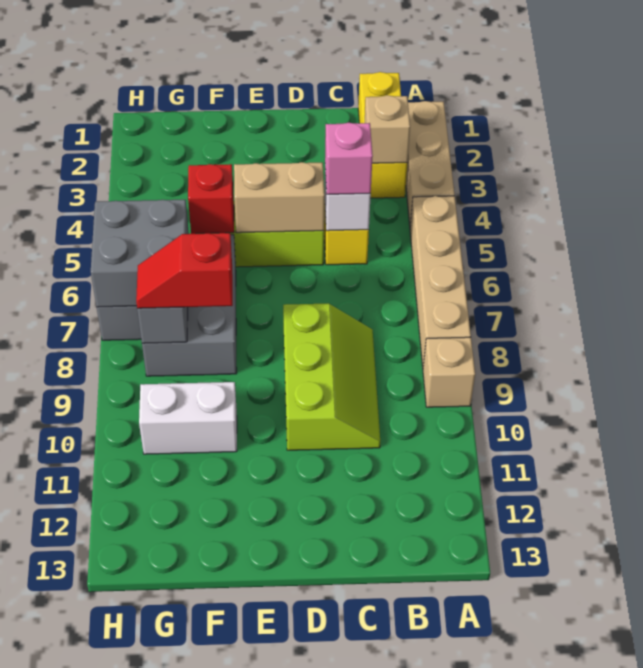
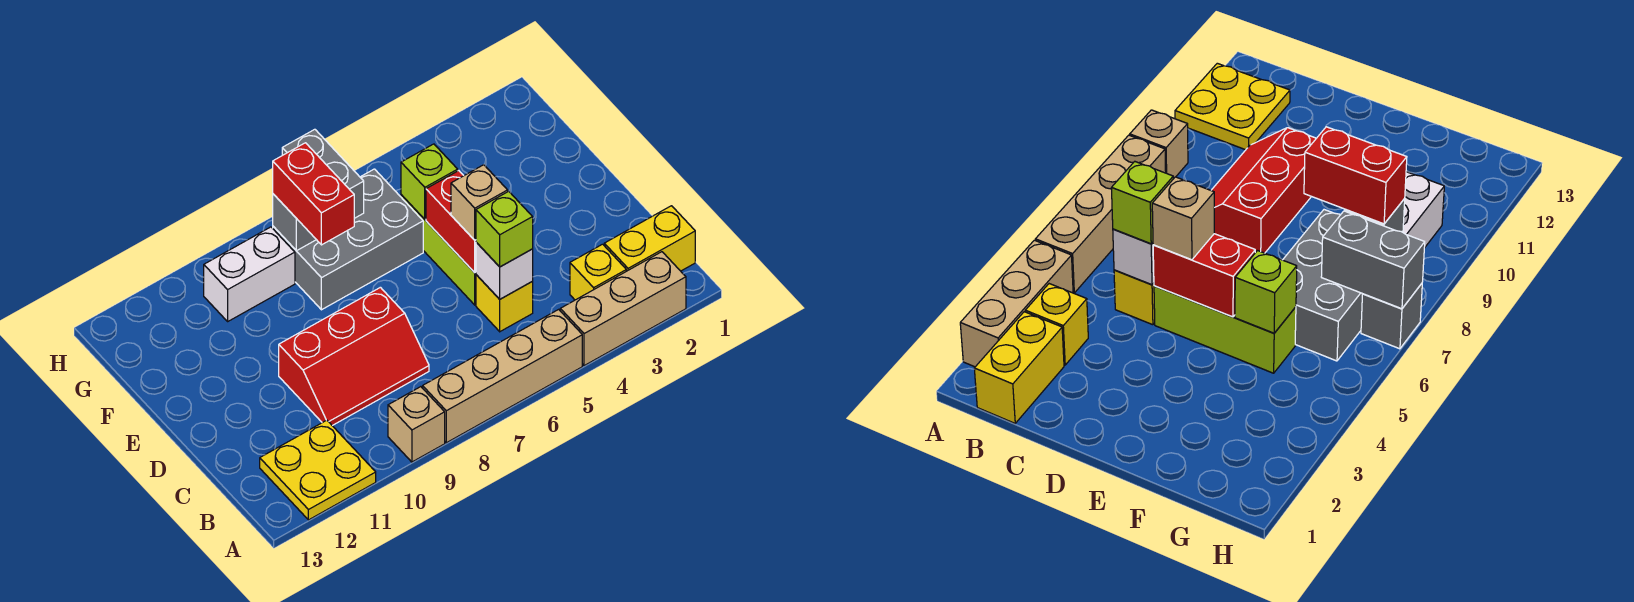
none -> yellow plate A11:B12 level 1
tan brick B3 level 2 -> tan brick D5 level 3
pink brick C5 level 3 -> lime brick C5 level 3
lime slope C8:D10 level 1 top D -> red slope C8:D10 level 1 top D
tan brick D5:E5 level 2 -> red brick D5:E5 level 2
red brick F5 level 2 -> lime brick F5 level 2
red slope F8:G8 level 3 top F -> red brick F8:G8 level 3
white brick F10:G10 level 1 -> white brick G9:G10 level 1
grey brick G6:H7 level 2 -> grey brick G7:H7 level 2

